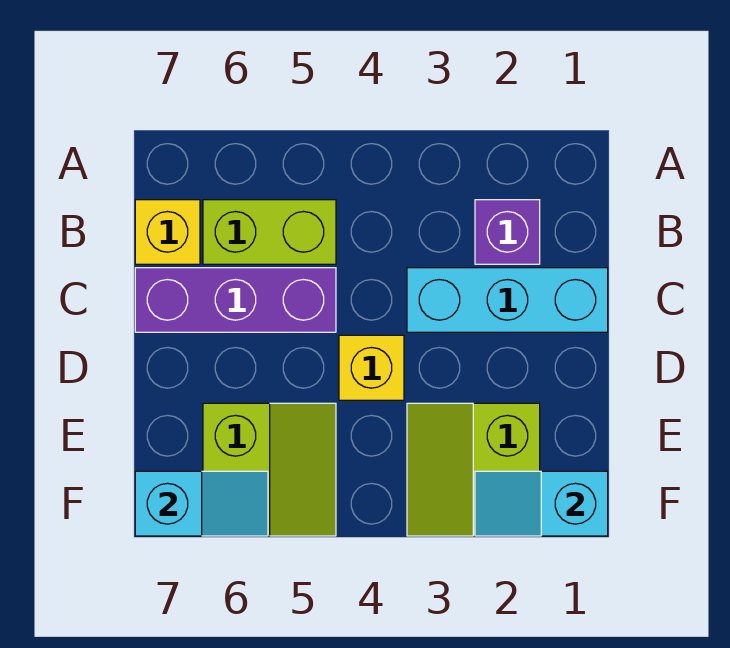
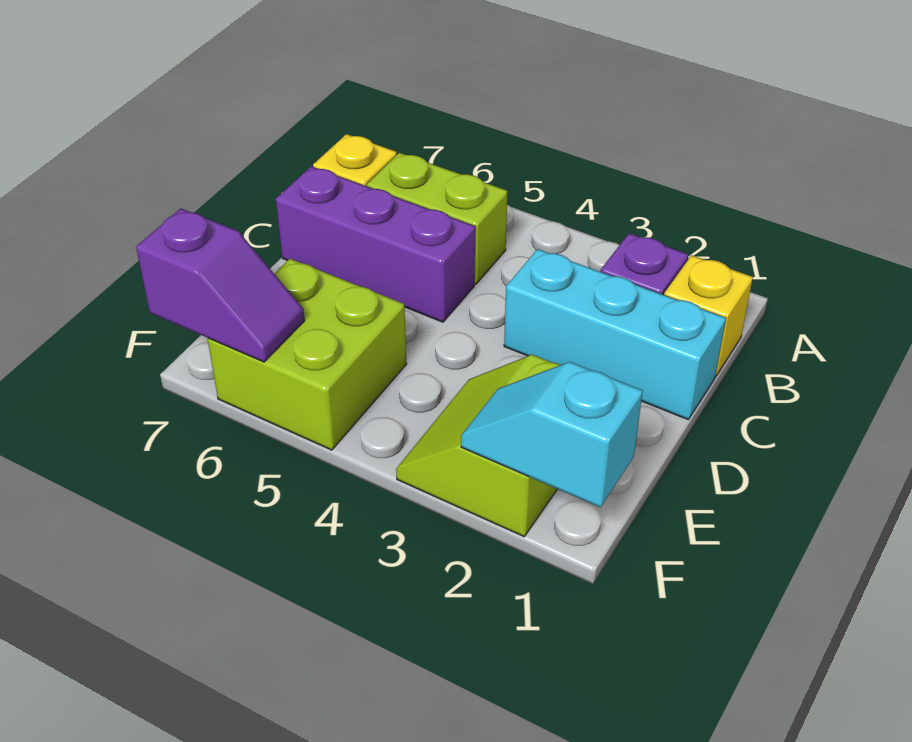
yellow brick D4 level 1 -> yellow brick B1 level 1
lime slope E5:F6 level 1 top 6 -> lime brick E5:F6 level 1
cyan slope F6:F7 level 2 top 7 -> purple slope F6:F7 level 2 top 7

